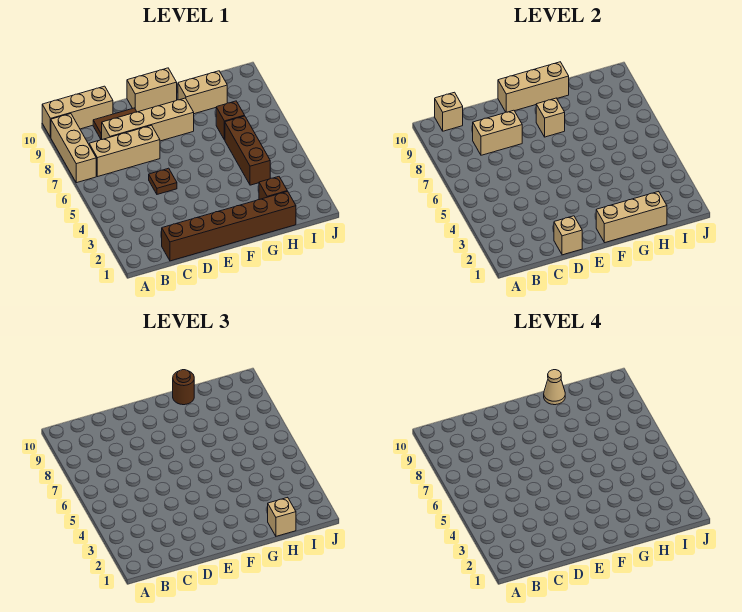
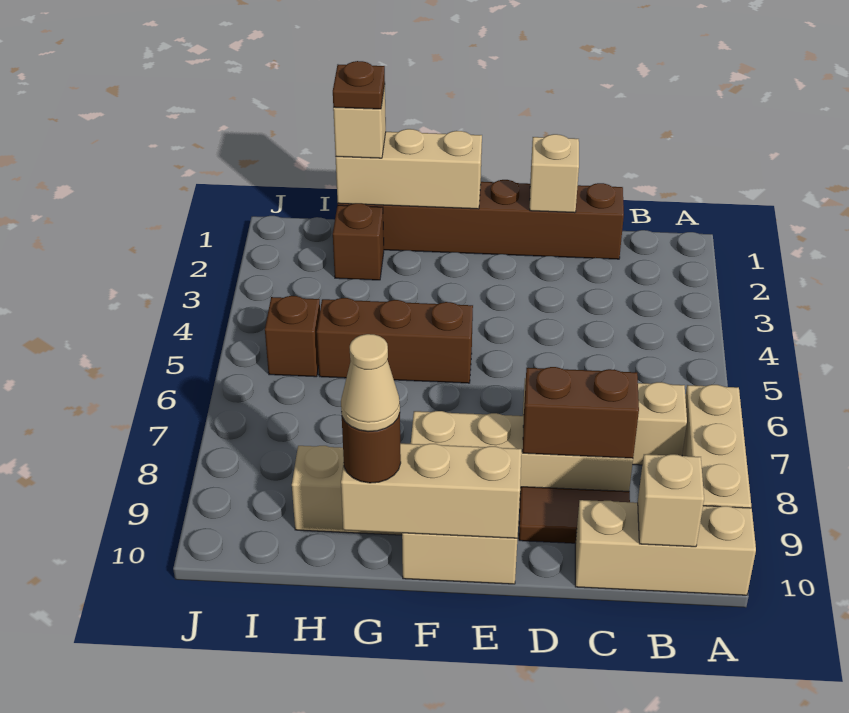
tan brick C8:D8 level 2 -> brown brick C8:D8 level 2
brown plate D5 level 1 -> brown plate H1 level 4
tan brick F8 level 2 -> none
brown brick H4:H6 level 1 -> brown brick F5:H5 level 1
brown brick H7 level 1 -> brown brick I5 level 1

